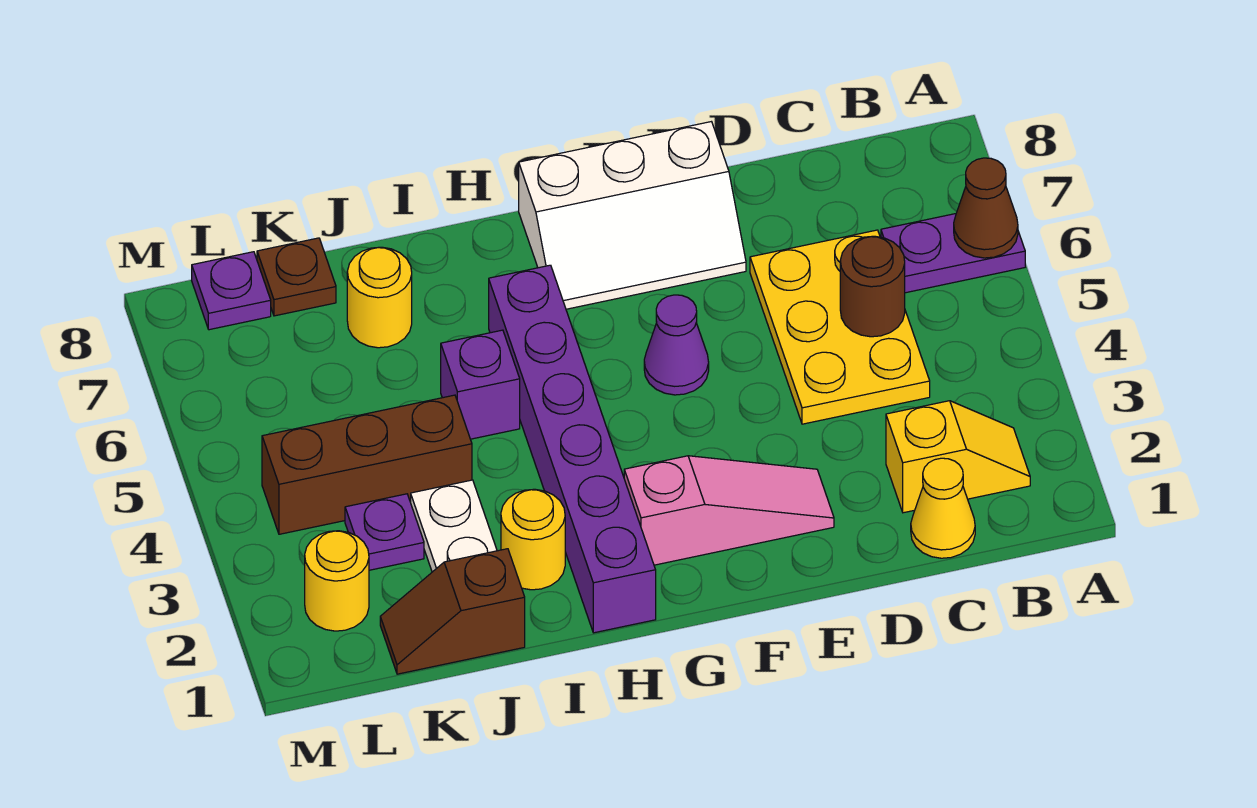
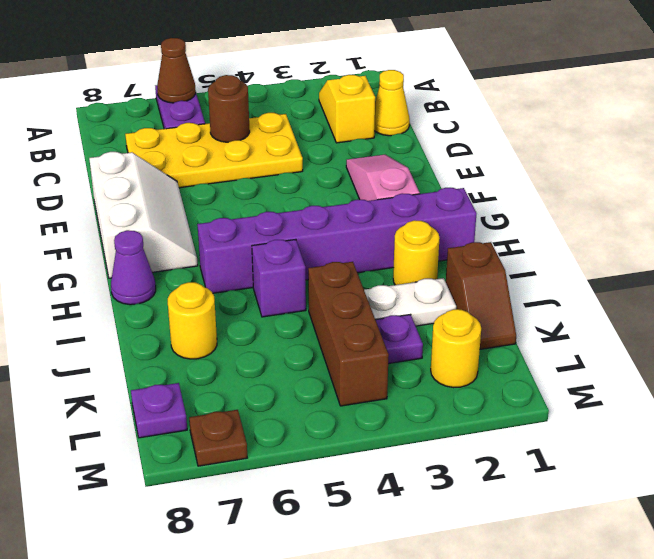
yellow plate C4:D6 level 1 -> yellow plate C4:D7 level 1
purple cone F5 level 1 -> purple cone H8 level 1
brown plate K8 level 1 -> brown plate M7 level 1

